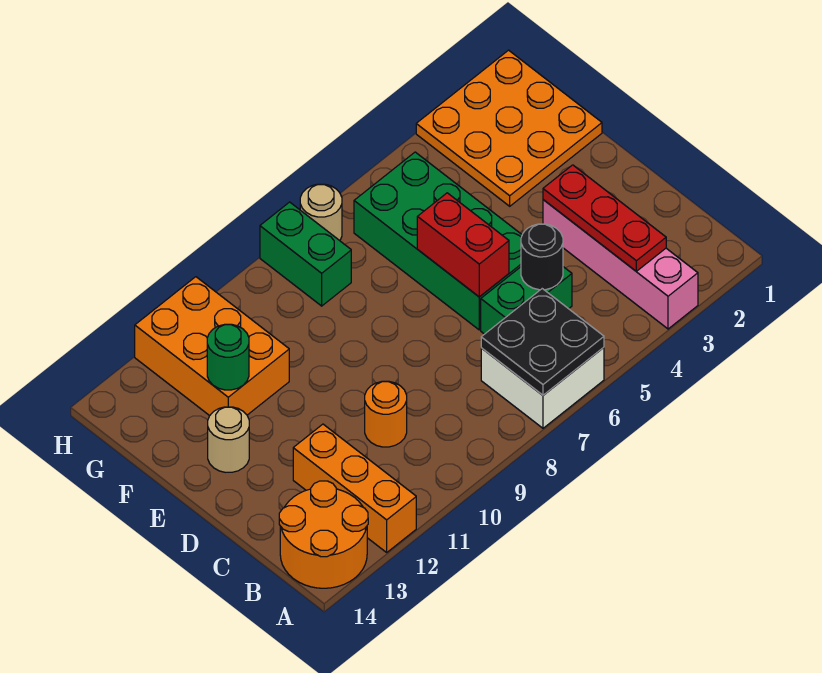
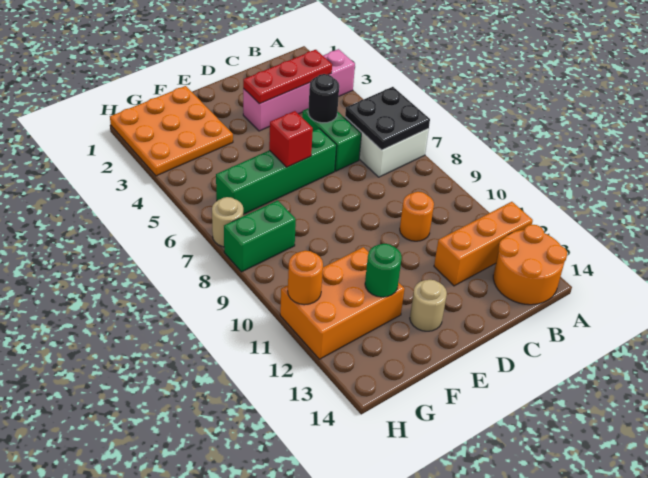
green brick D5:G6 level 1 -> green brick D6:G6 level 1
red brick D6:E6 level 2 -> red brick E6 level 2
none -> orange round brick H11 level 2

